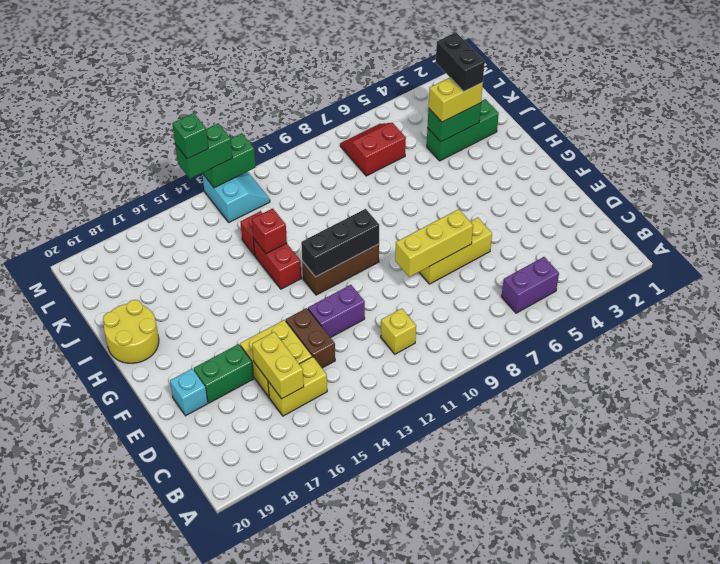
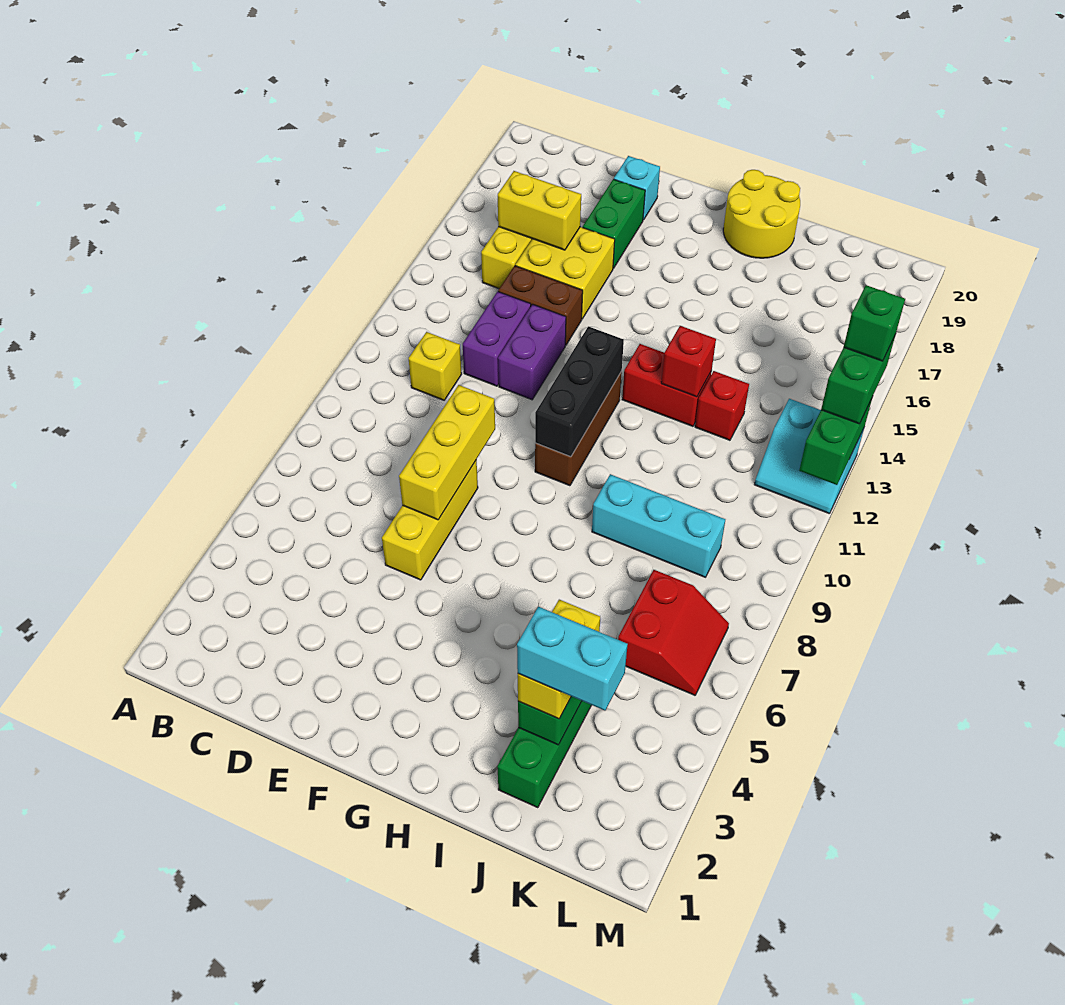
purple brick B5:B6 level 1 -> purple brick D12:D13 level 1
none -> cyan brick I9:K9 level 1
black brick J3:K3 level 4 -> cyan brick J3:K3 level 4

